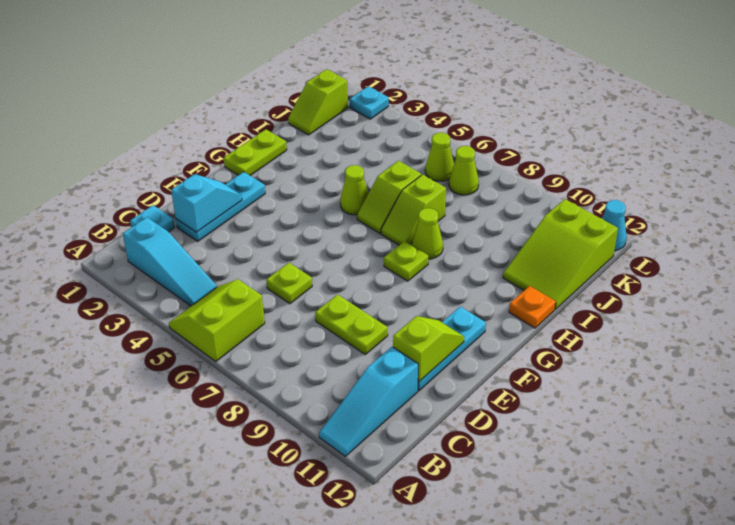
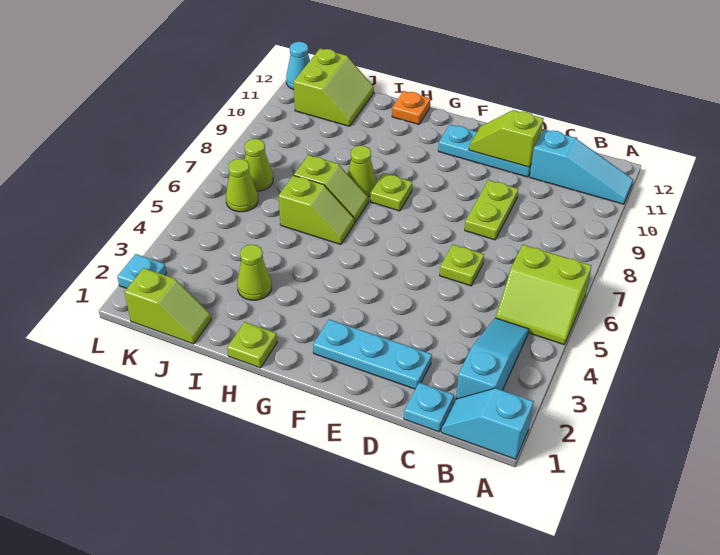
cyan slope D2:E2 level 2 top D -> cyan slope A1:B1 level 1 top A
lime plate G1:H1 level 1 -> lime plate H1 level 1
lime cone H5 level 1 -> lime cone I3 level 1
lime slope I11:K12 level 1 top K -> lime slope J11:K12 level 1 top K

